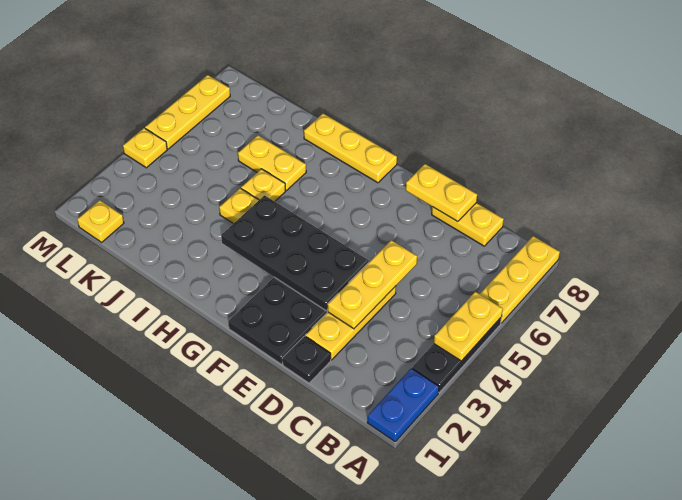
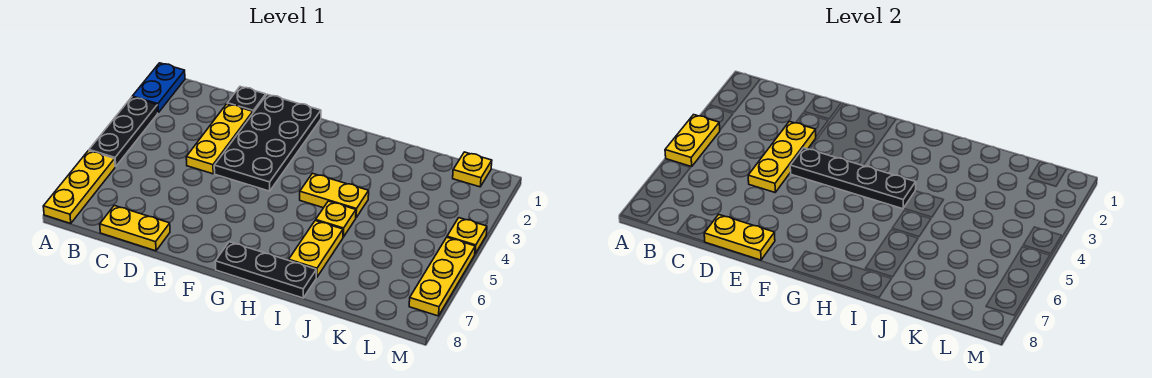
black plate E3:H4 level 2 -> black plate E4:H4 level 2
yellow plate G8:I8 level 1 -> black plate G8:I8 level 1
yellow plate I6:J6 level 1 -> yellow plate I6:I7 level 1

